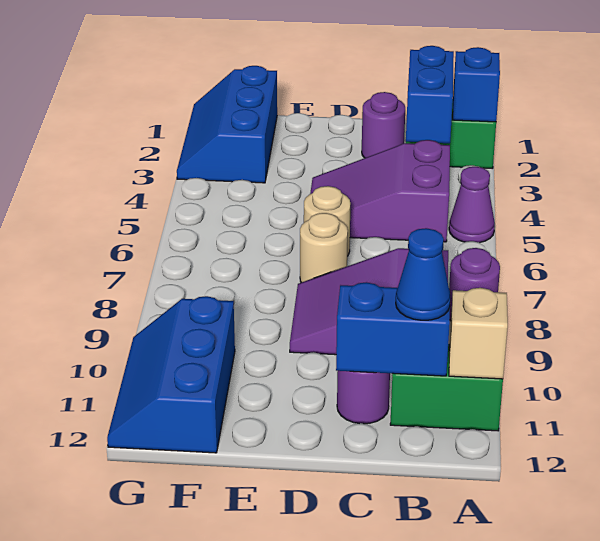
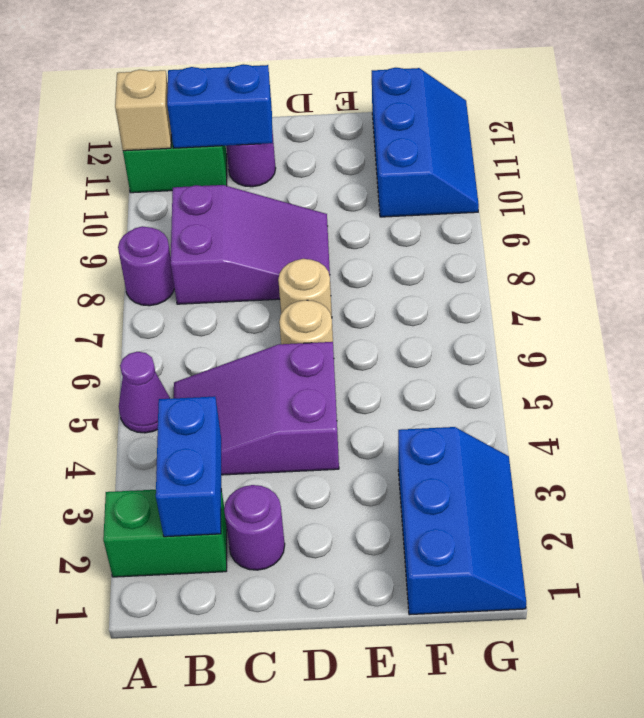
blue brick A2 level 2 -> none
purple slope B4:D5 level 1 top B -> purple slope B4:D5 level 1 top D
blue cone B11 level 3 -> none

